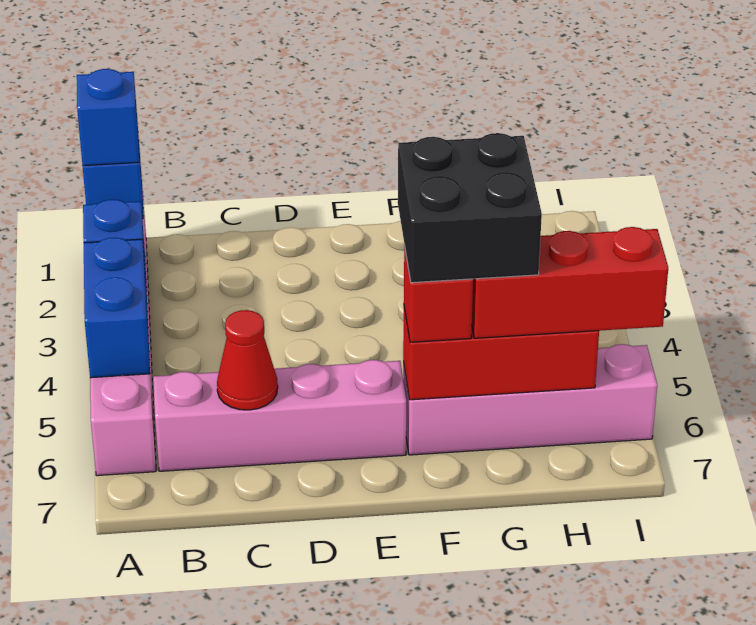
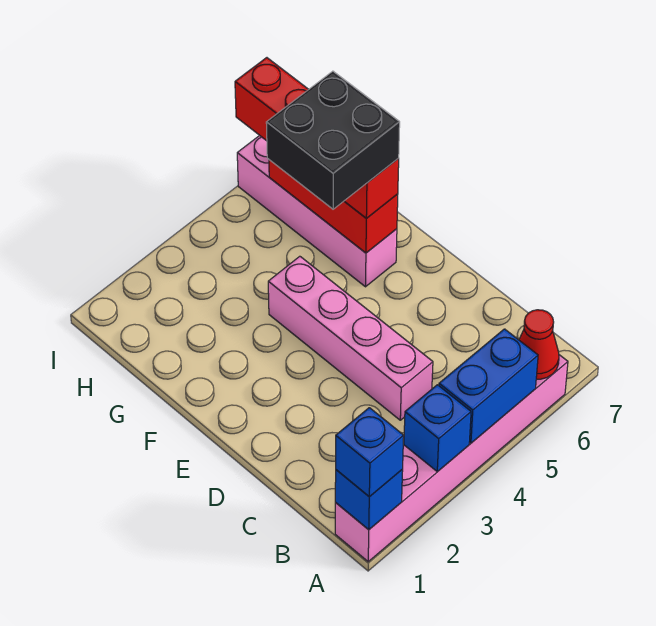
pink brick B6:E6 level 1 -> pink brick C4:F4 level 1
red cone C6 level 2 -> red cone A6 level 2

